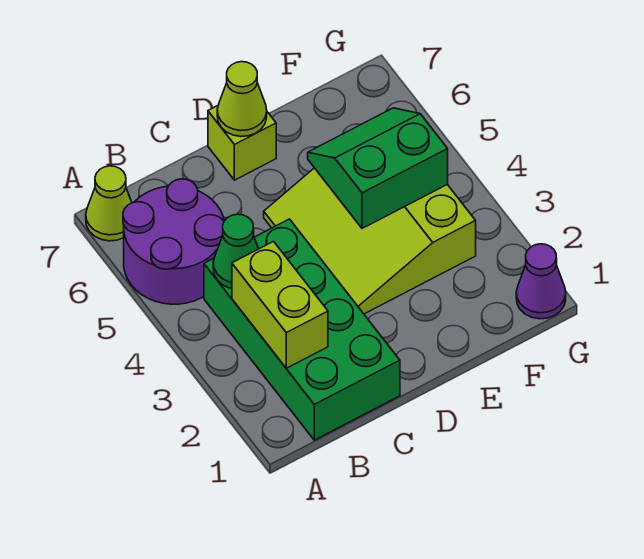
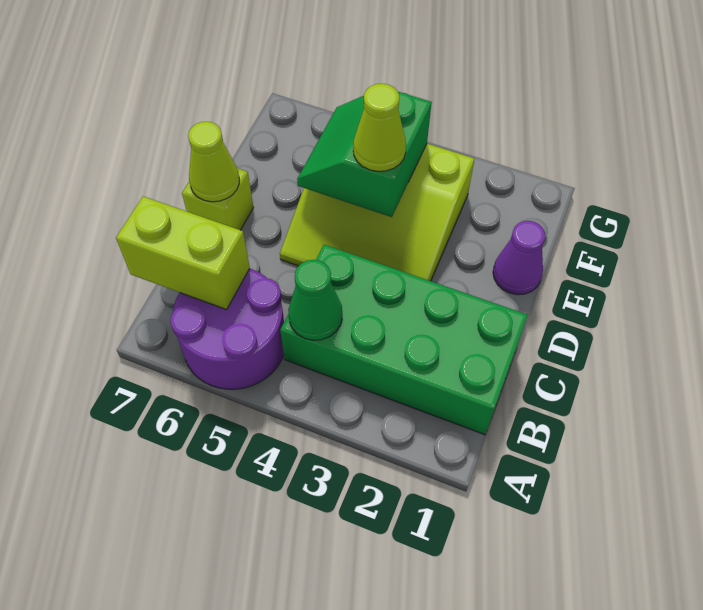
lime cone A7 level 1 -> lime cone E4 level 3
lime brick B2:B3 level 2 -> lime brick B6:B7 level 2
purple cone G1 level 1 -> purple cone E1 level 1

